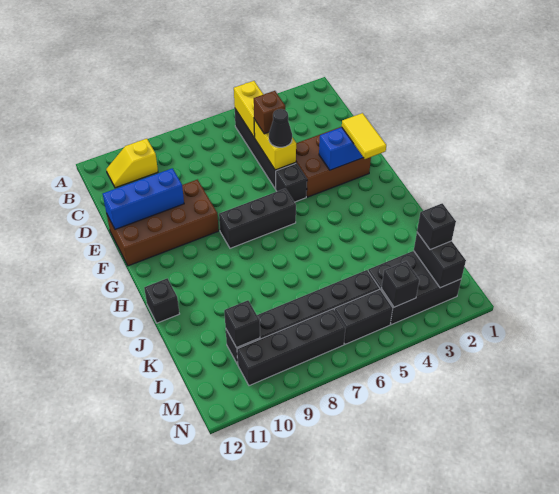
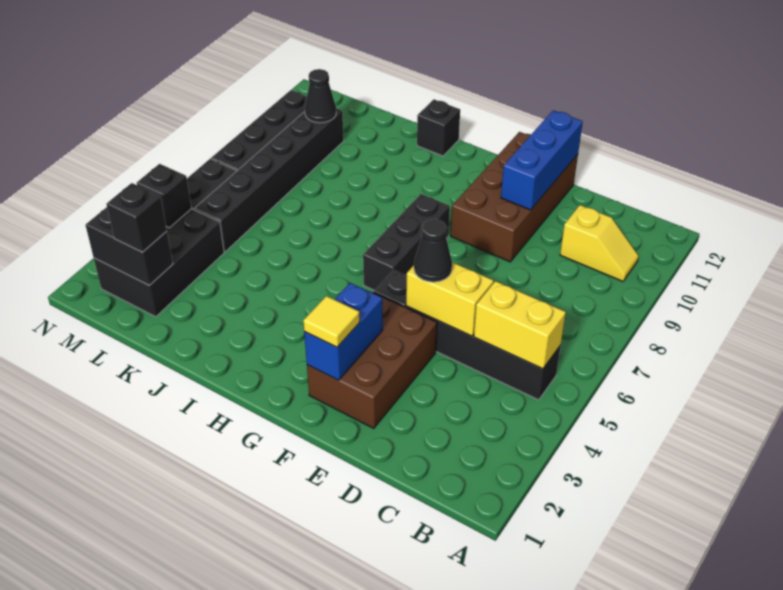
yellow slope B10:B11 level 1 top 10 -> yellow slope B10:C10 level 1 top C
brown brick D5 level 3 -> none
yellow tile F2:G2 level 3 -> yellow tile F2 level 3
black brick L10 level 2 -> black cone L10 level 2

